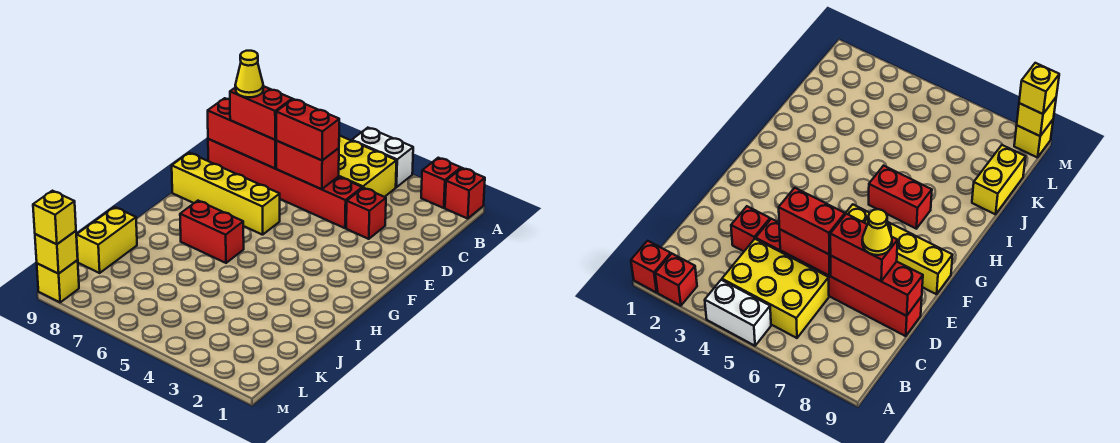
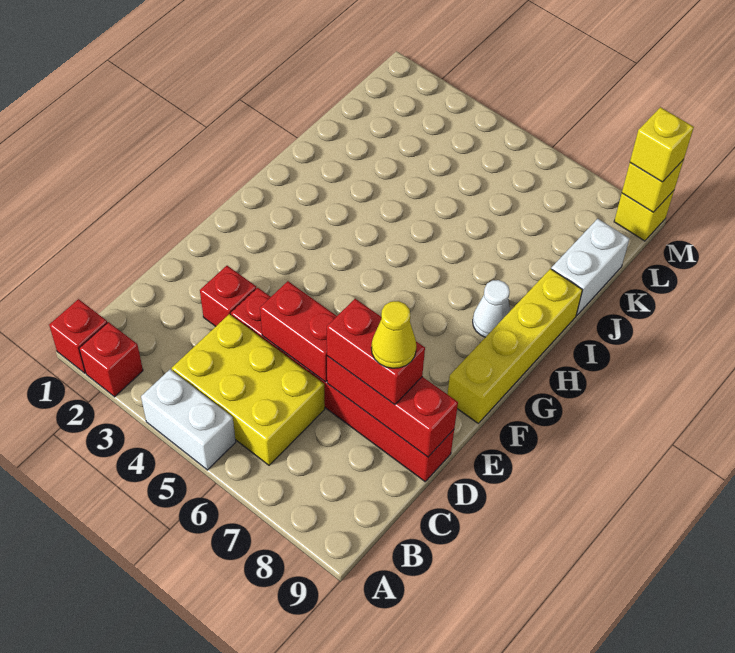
red brick D5:D6 level 3 -> none
yellow brick F6:F9 level 1 -> yellow brick F9:I9 level 1
red brick H6:H7 level 1 -> none
none -> white cone H8 level 1
yellow brick J9:K9 level 1 -> white brick J9:K9 level 1

